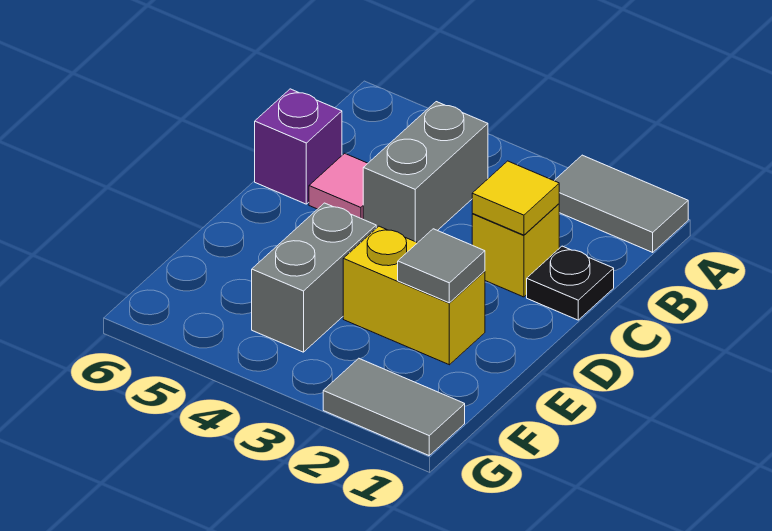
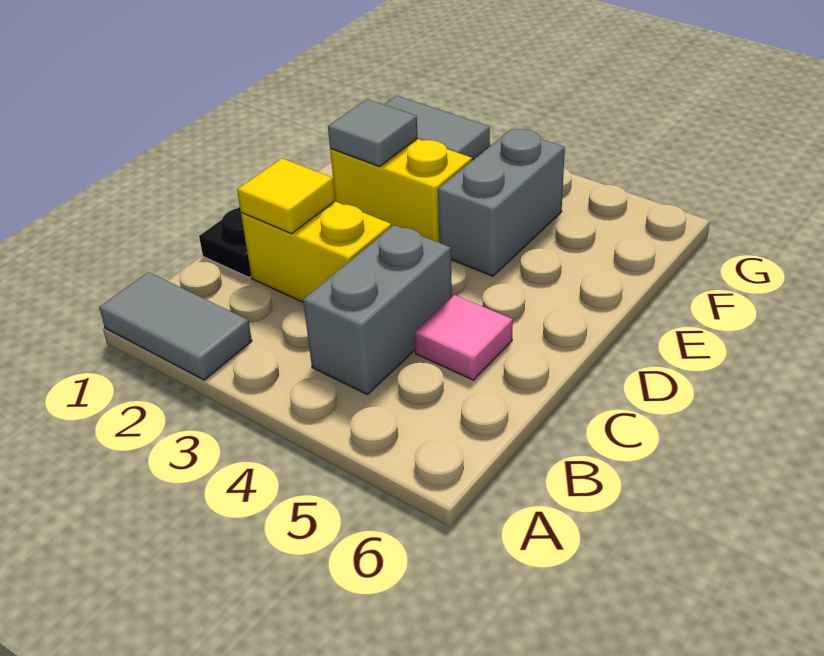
yellow brick C2 level 1 -> yellow brick C2:C3 level 1
purple brick C6 level 1 -> none

